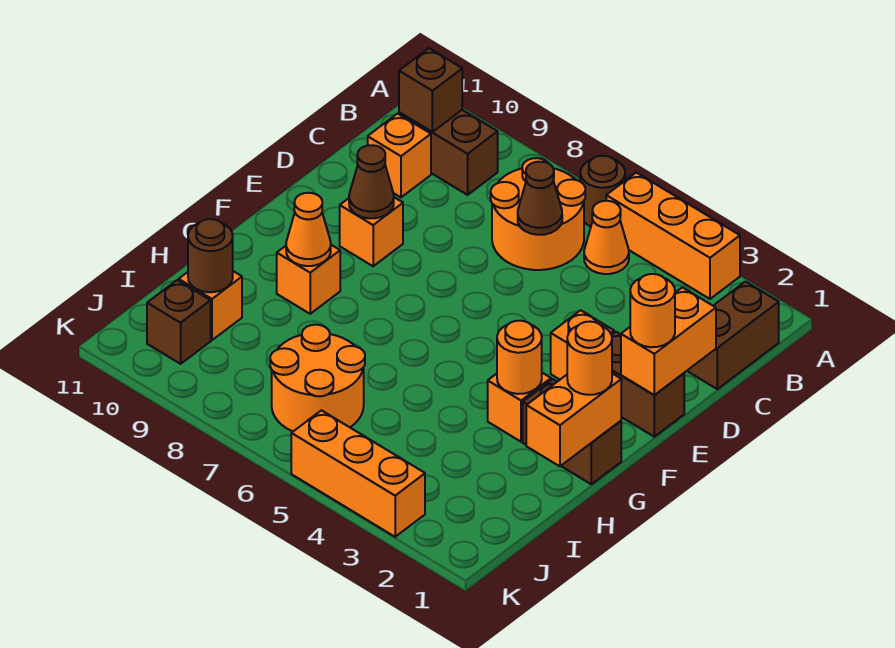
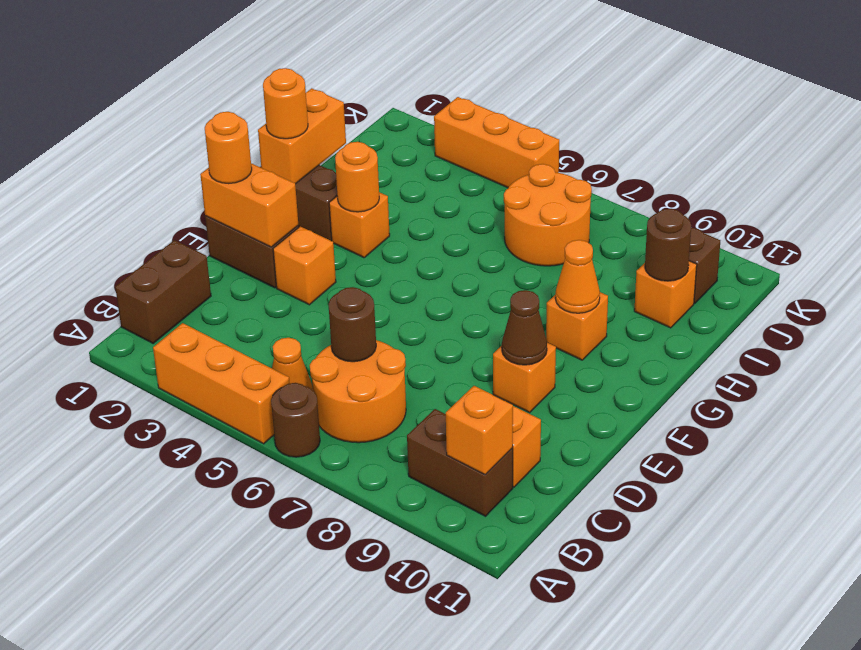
brown brick B10 level 2 -> orange brick B10 level 2
brown cone C6 level 2 -> brown round brick C6 level 2
orange brick D1:E1 level 2 -> orange brick E1:E2 level 2

